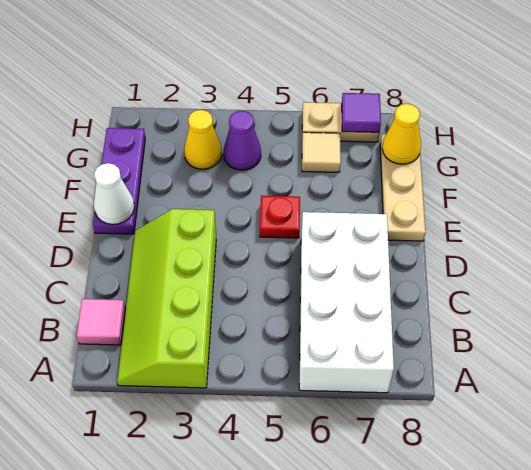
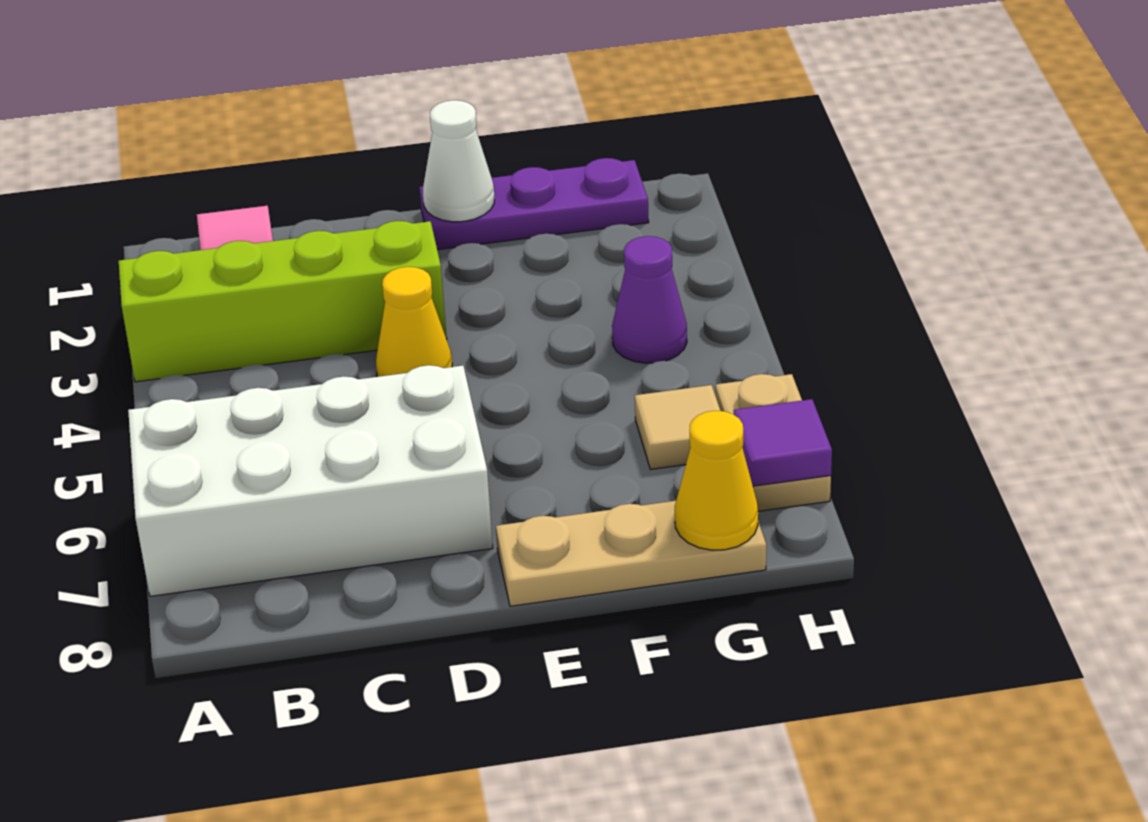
red plate E5 level 1 -> none
yellow cone G3 level 1 -> yellow cone D4 level 1

